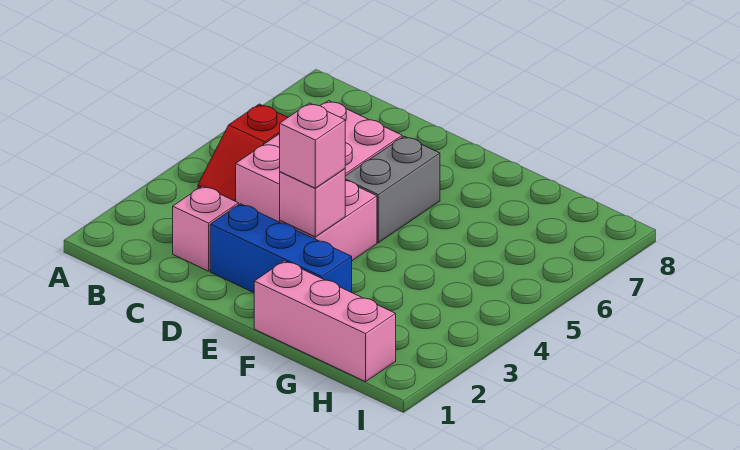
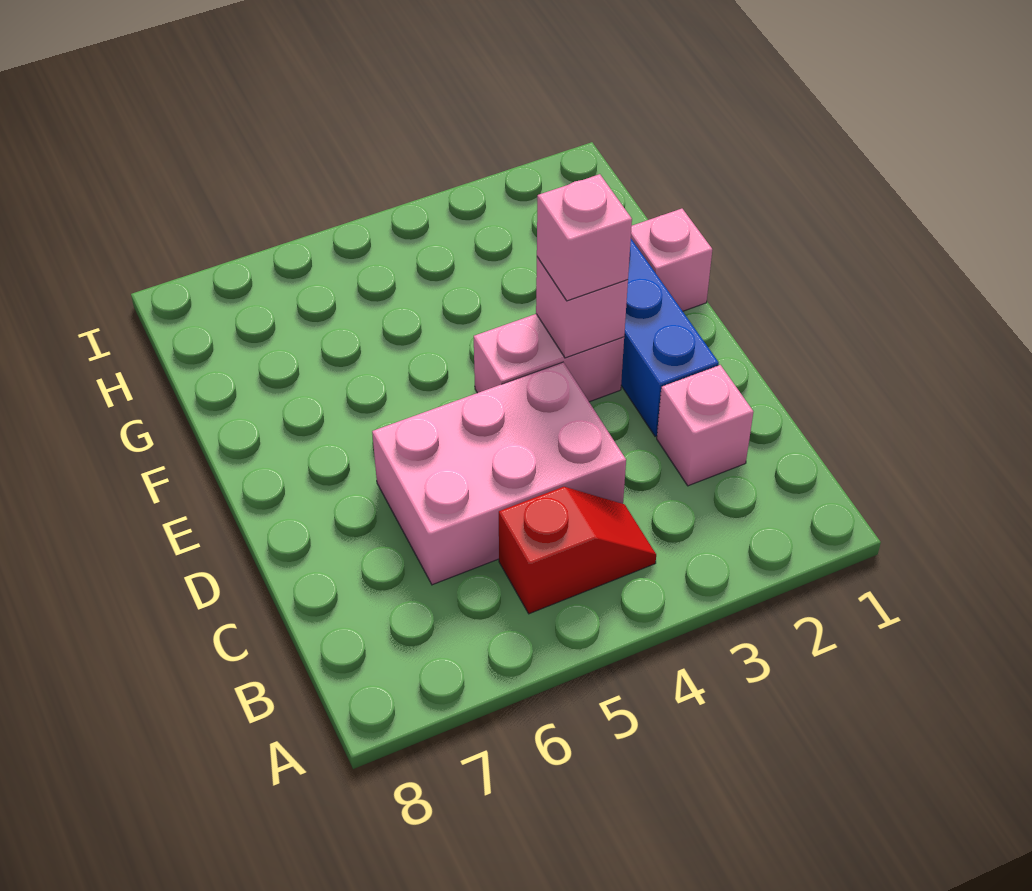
grey brick E5:E6 level 1 -> none
pink brick F1:H1 level 1 -> pink brick F1 level 1

